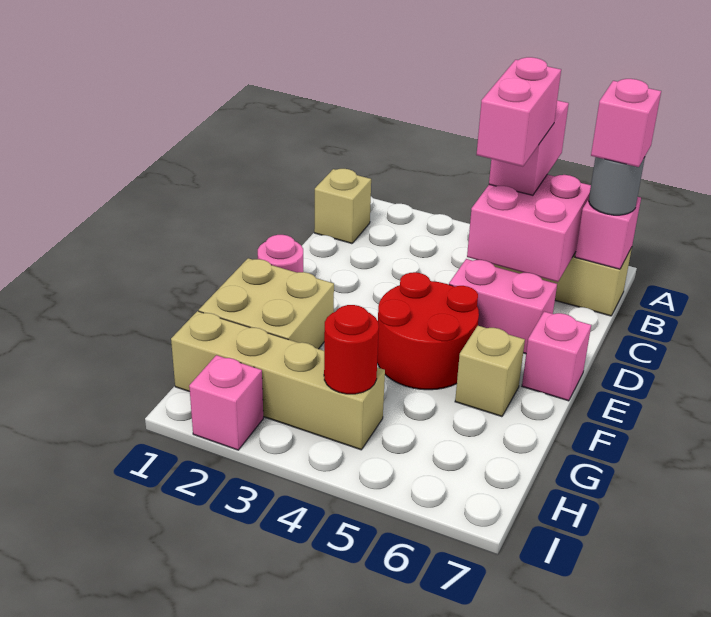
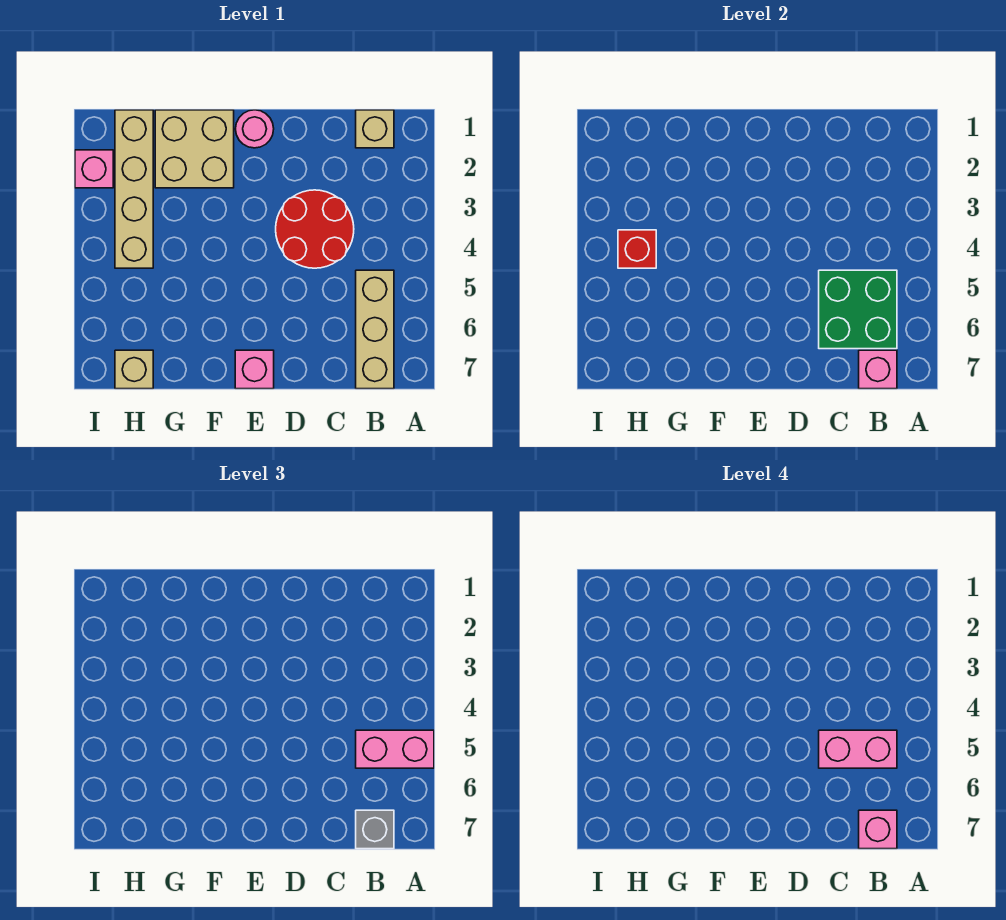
pink brick B5:C6 level 2 -> green brick B5:C6 level 2
grey round brick B7 level 3 -> grey brick B7 level 3
pink brick D5:D6 level 1 -> none
red round brick E4:F5 level 1 -> red round brick C3:D4 level 1
tan brick F6 level 1 -> tan brick H7 level 1
red round brick H4 level 2 -> red brick H4 level 2

